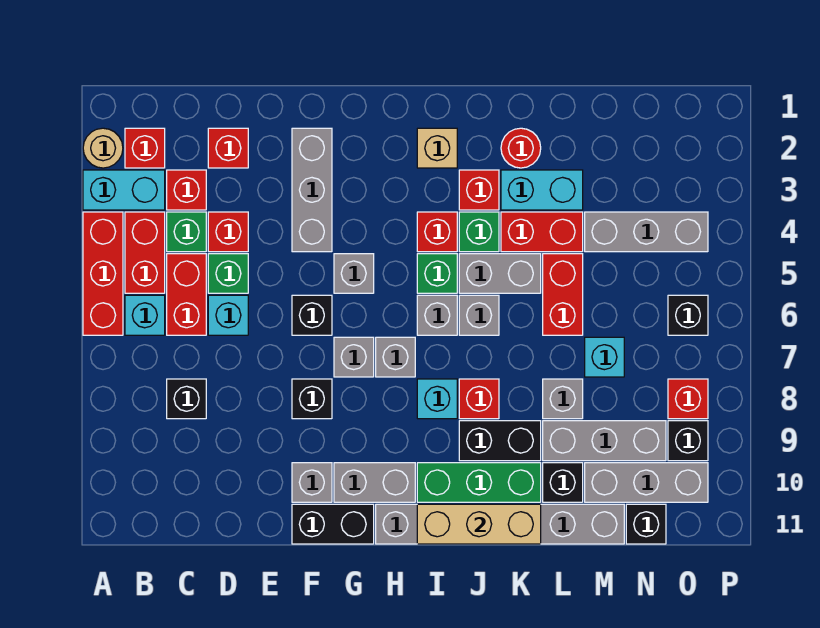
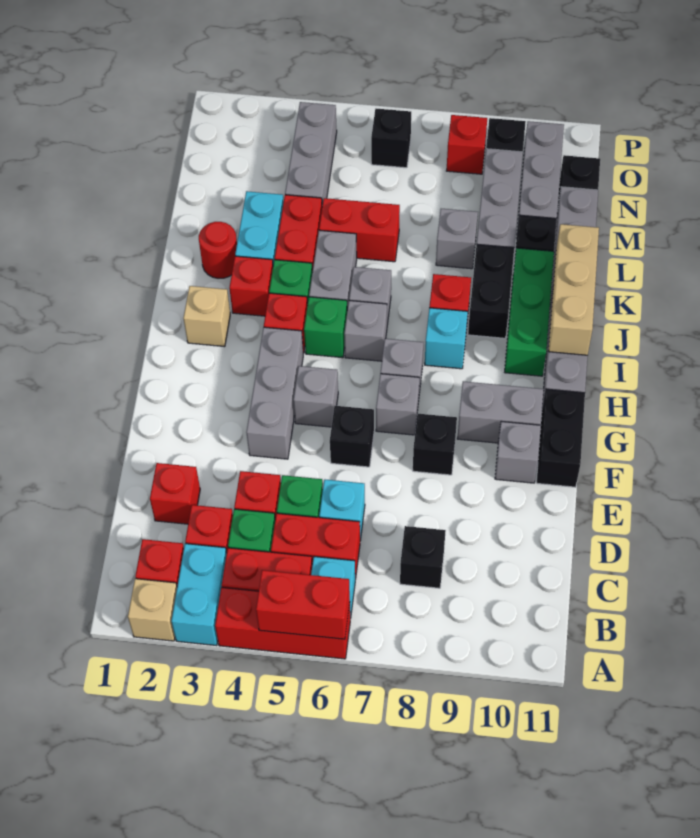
tan round brick A2 level 1 -> tan brick A2 level 1
none -> red brick A5:A6 level 2
grey brick F2:F4 level 1 -> grey brick F4:H4 level 1
grey brick G10:H10 level 1 -> grey brick G9:G10 level 1
cyan brick M7 level 1 -> none

